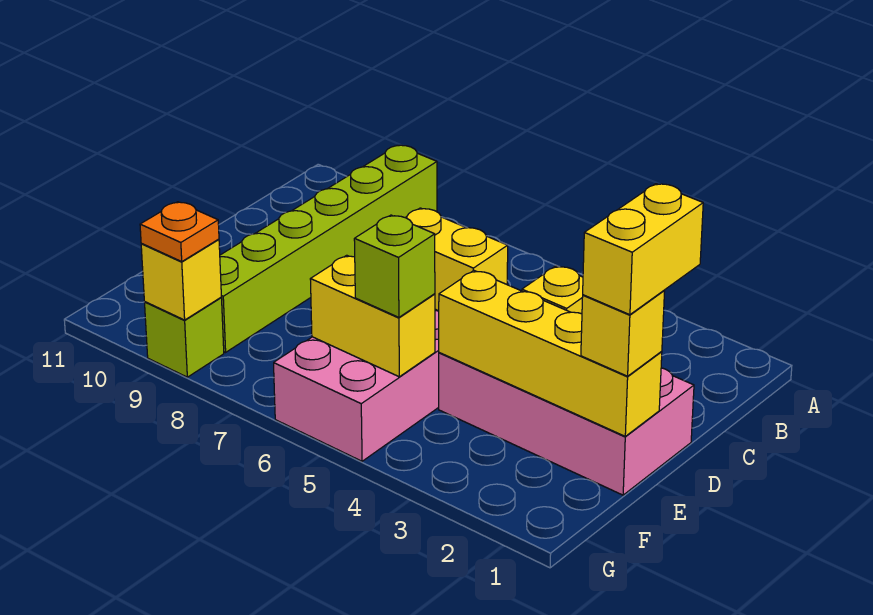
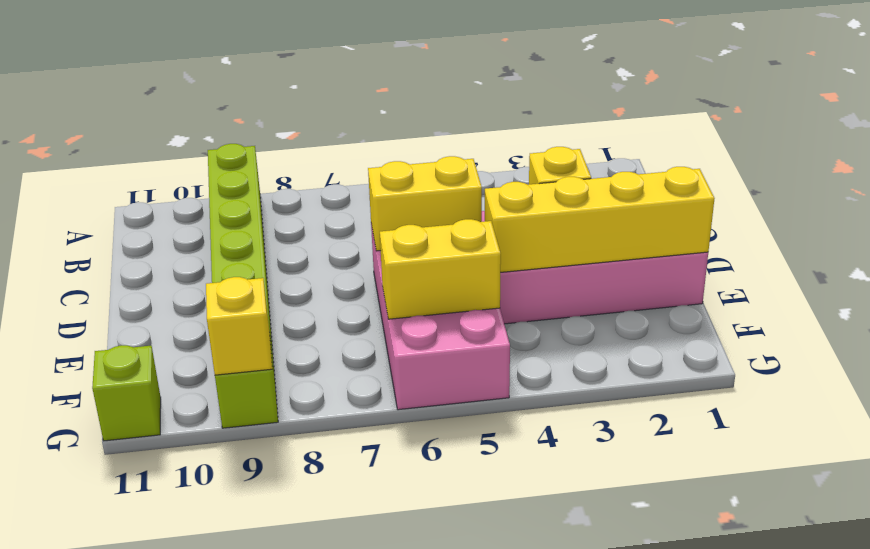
yellow brick D1:E1 level 4 -> none
yellow brick E1 level 3 -> none
lime brick F5 level 3 -> lime brick G11 level 1
orange plate G9 level 3 -> none

